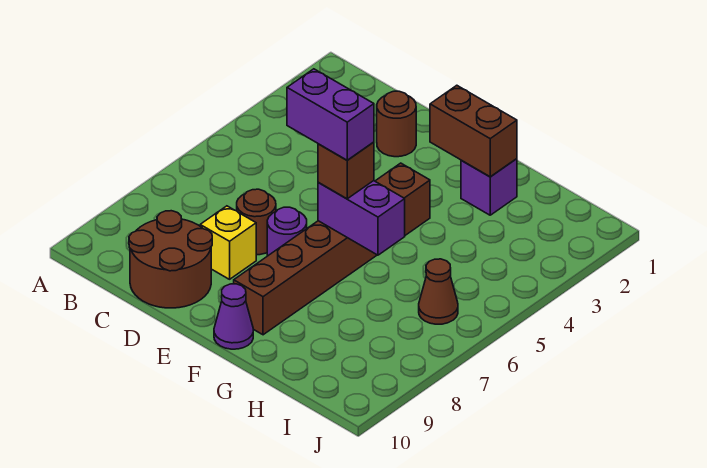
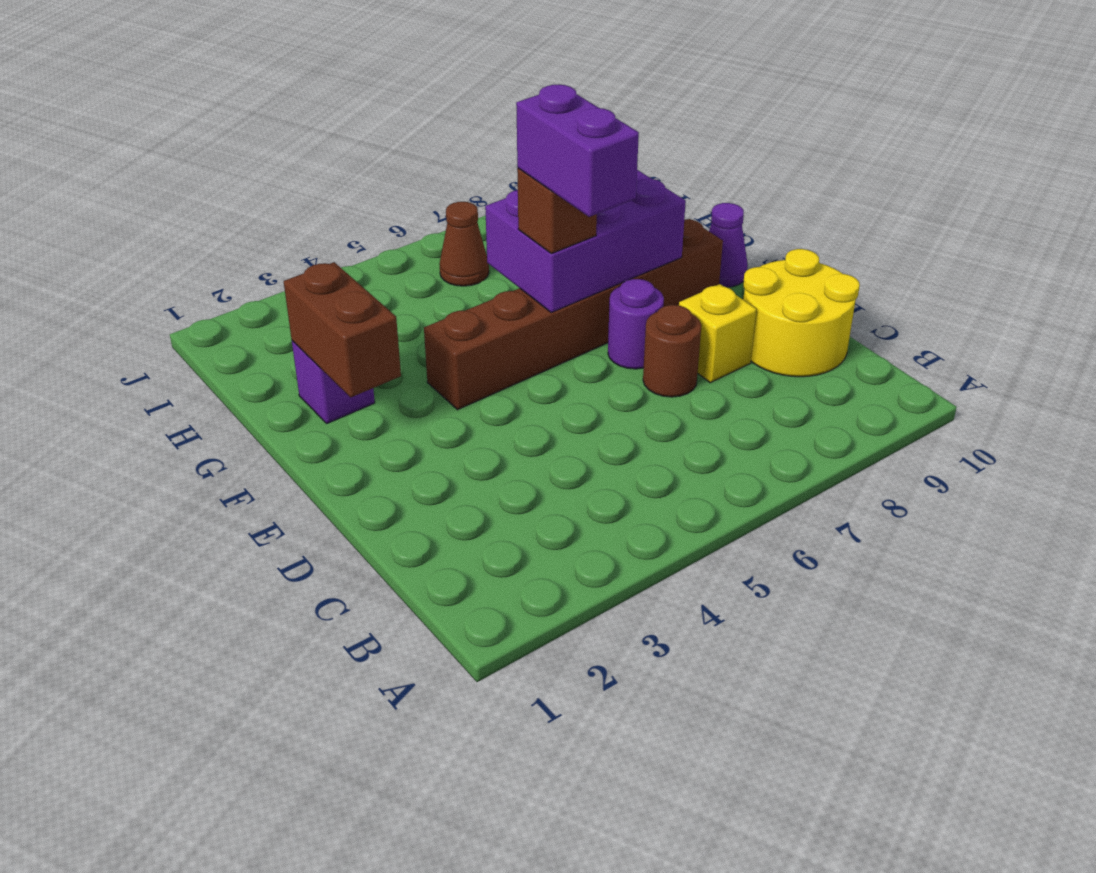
brown round brick C9:D10 level 1 -> yellow round brick C9:D10 level 1
brown round brick D2 level 1 -> none
purple brick F6:G6 level 2 -> purple brick F6:G8 level 2

